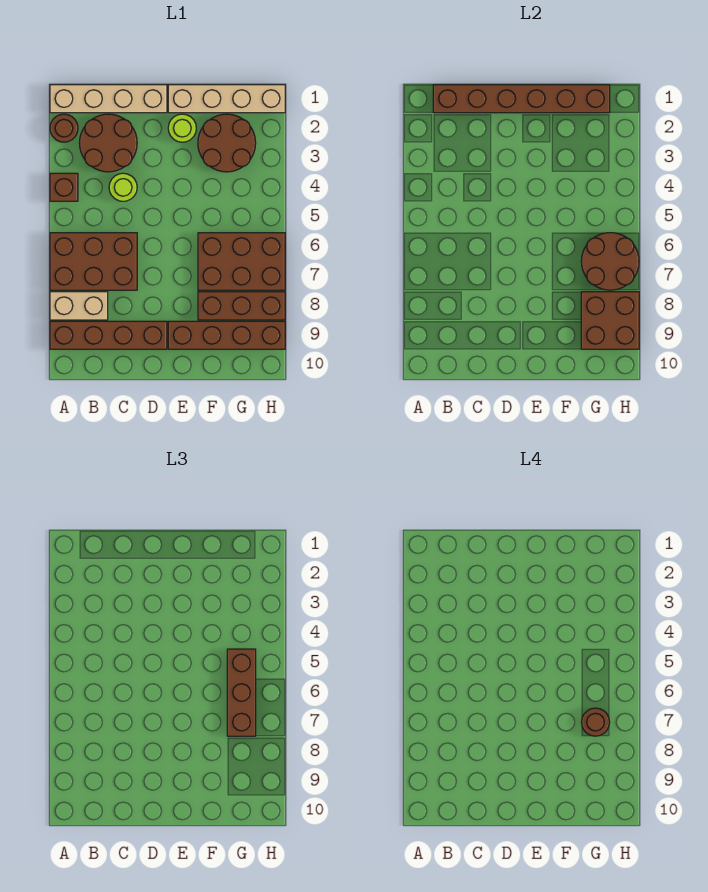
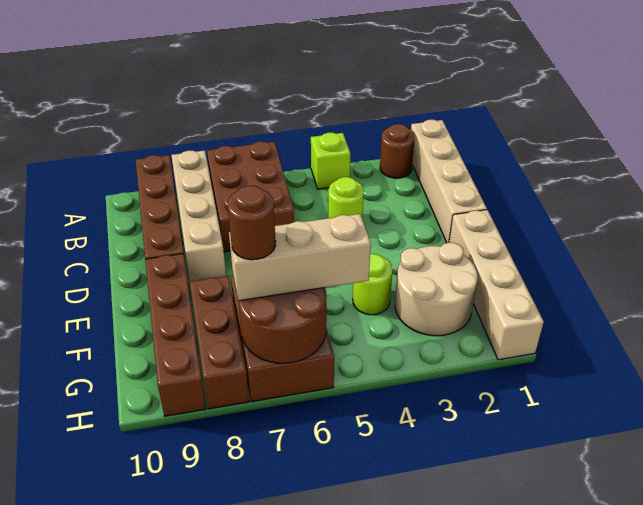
brown brick A4 level 1 -> lime brick A4 level 1
tan brick A8:B8 level 1 -> tan brick A8:D8 level 1
brown brick B1:G1 level 2 -> none
brown round brick B2:C3 level 1 -> none
lime round brick E2 level 1 -> lime round brick F4 level 1
brown round brick F2:G3 level 1 -> tan round brick F2:G3 level 1
brown brick G5:G7 level 3 -> tan brick G5:G7 level 3
brown brick G8:H9 level 2 -> none

